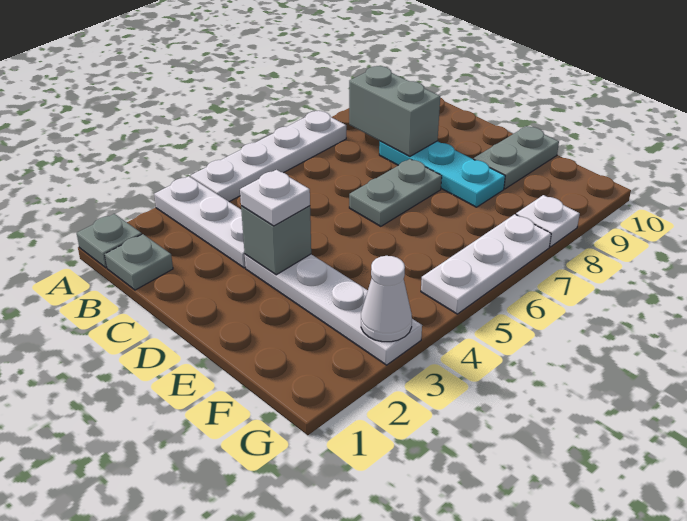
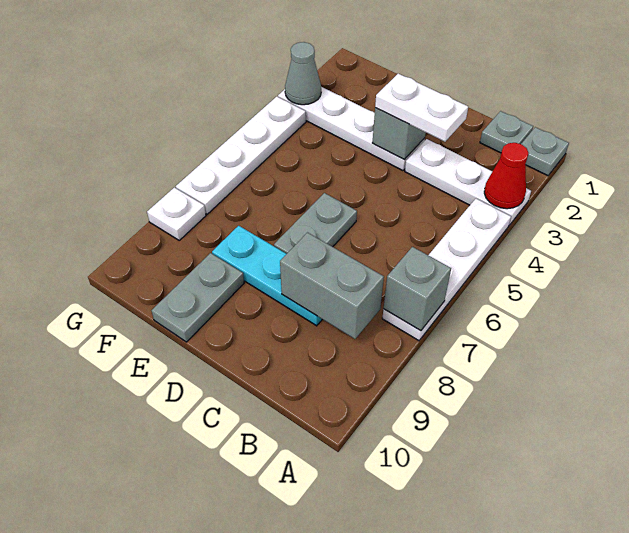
none -> red cone A3 level 2
none -> grey brick A7 level 2
white plate D3 level 3 -> white plate C3:D3 level 3
white cone G3 level 2 -> grey cone G3 level 2
white plate G5:G7 level 1 -> white plate G4:G7 level 1

